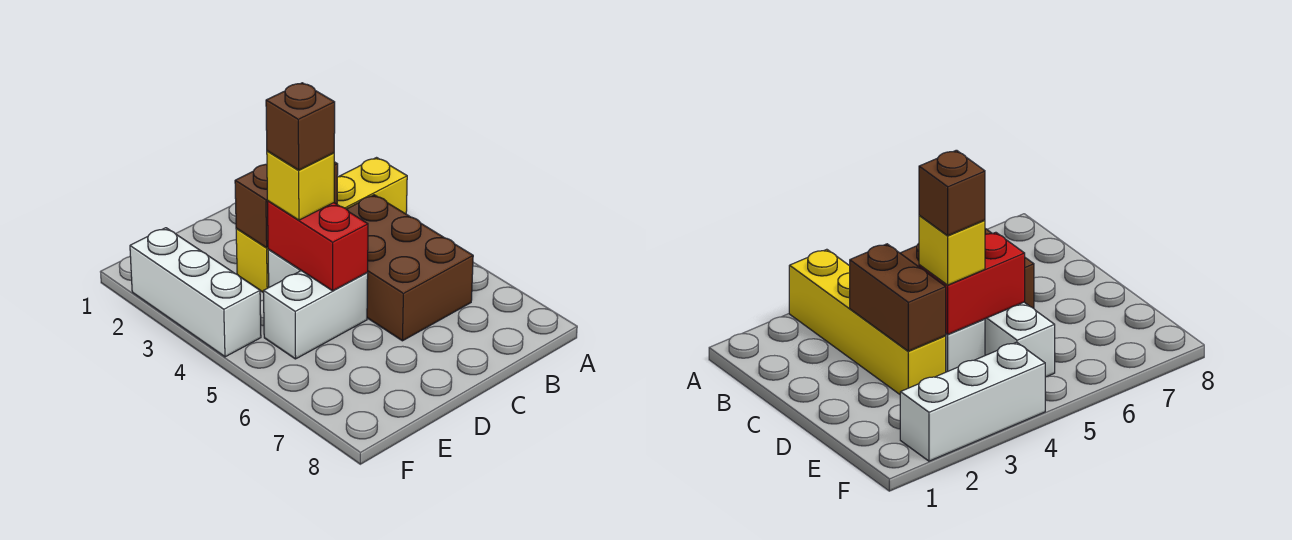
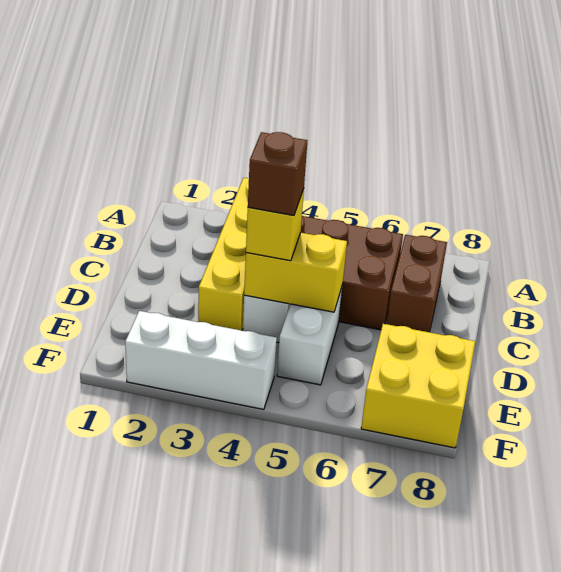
brown brick C3:D3 level 2 -> brown brick B7:C7 level 1
red brick D4:D5 level 2 -> yellow brick D4:D5 level 2
none -> yellow brick E7:F8 level 1

